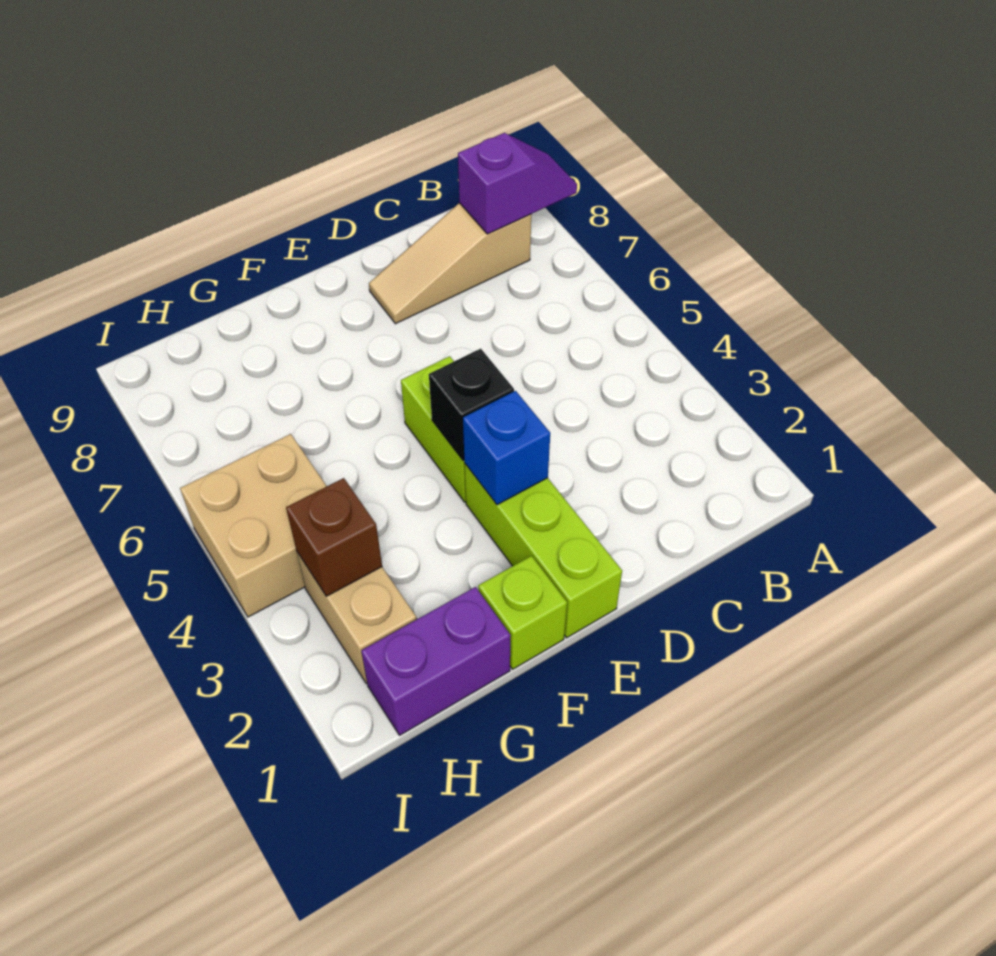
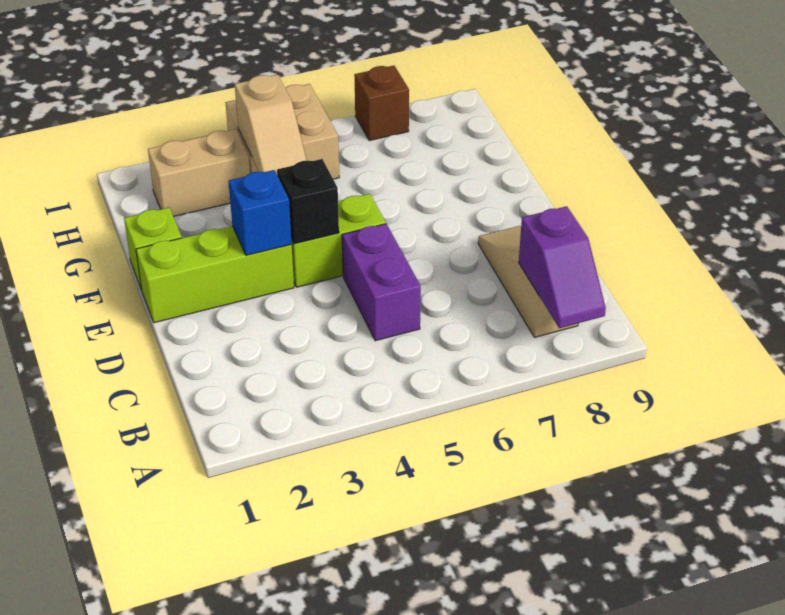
purple brick G1:H1 level 1 -> purple brick C5:D5 level 1
none -> tan slope G4:H4 level 2 top H
brown brick H3 level 2 -> brown brick I7 level 1

